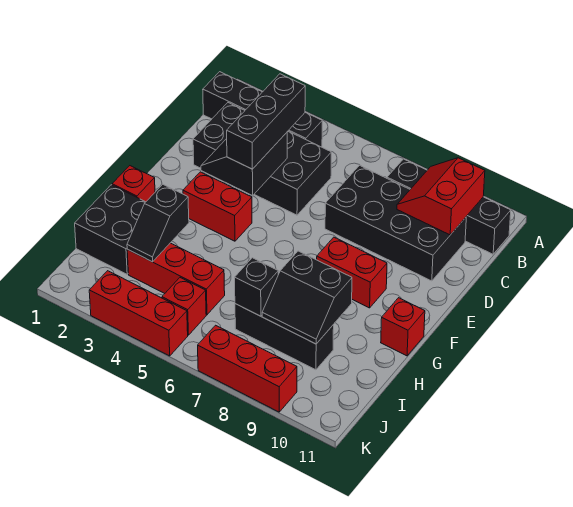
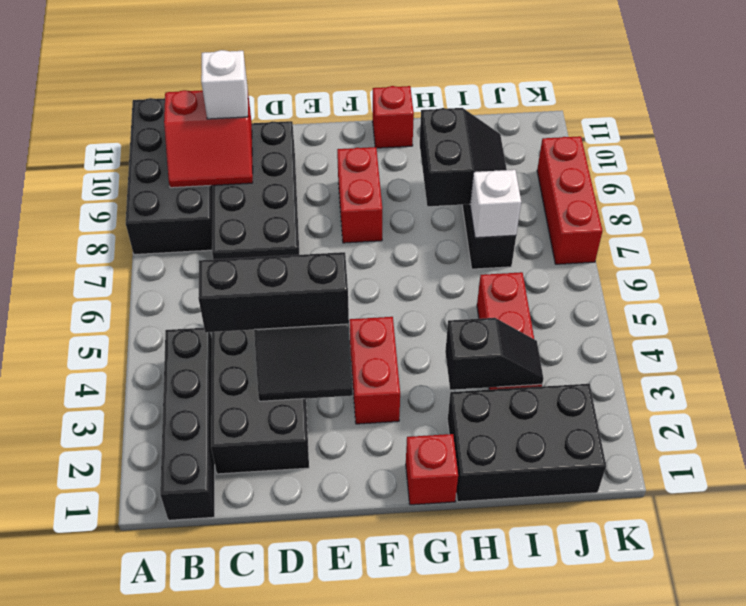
black brick B8:B11 level 1 -> black brick A8:B11 level 1
none -> white brick C10 level 3
black brick H1:I2 level 1 -> black brick H1:J2 level 1
black brick I7 level 2 -> white brick I7 level 2
red brick J5 level 1 -> none
red brick K3:K5 level 1 -> none

